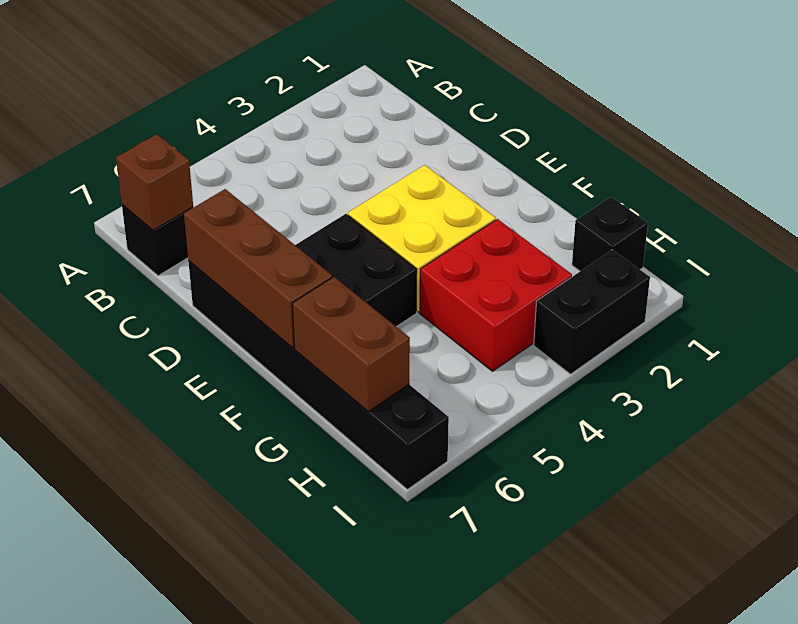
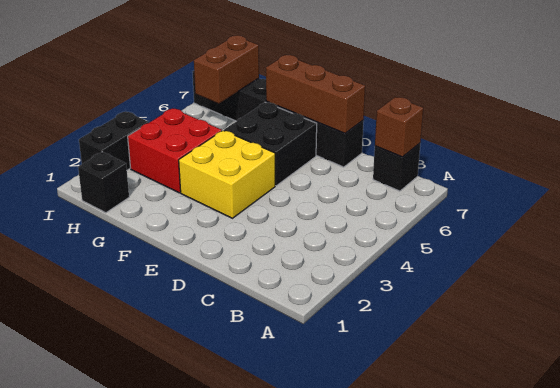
brown brick G7:H7 level 2 -> brown brick H6:H7 level 2

